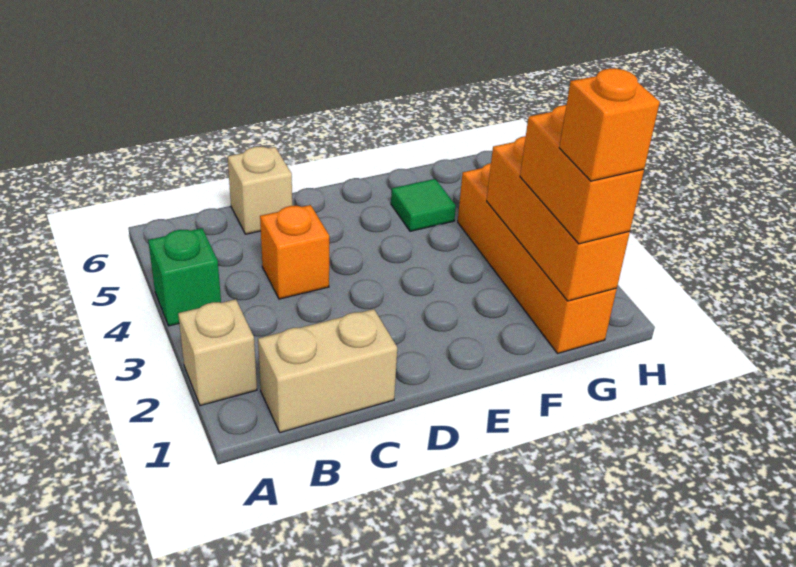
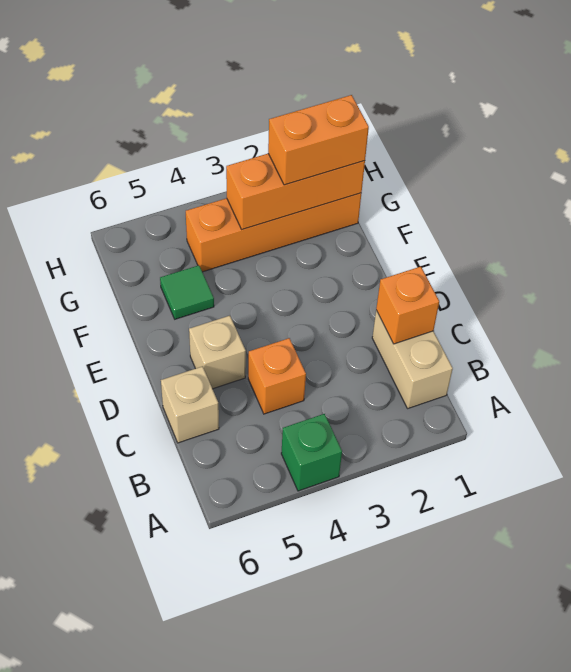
tan brick A2 level 1 -> tan brick D5 level 1
orange brick G1 level 4 -> orange brick C1 level 2

